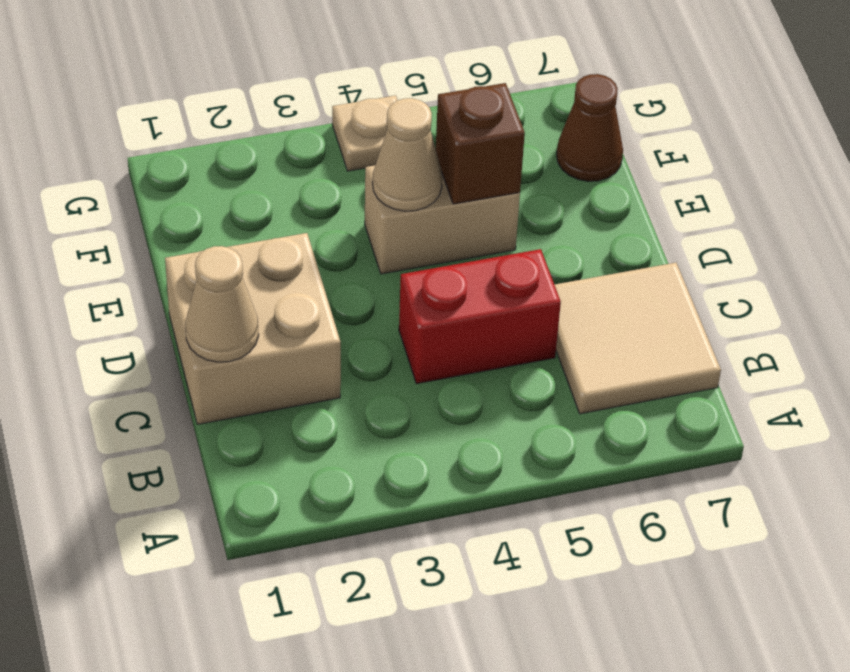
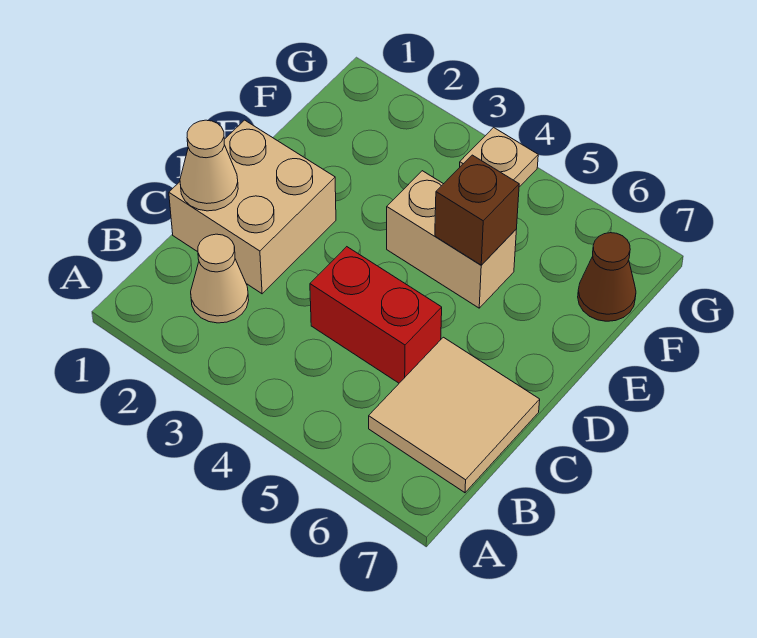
tan cone E4 level 2 -> tan cone B2 level 1

